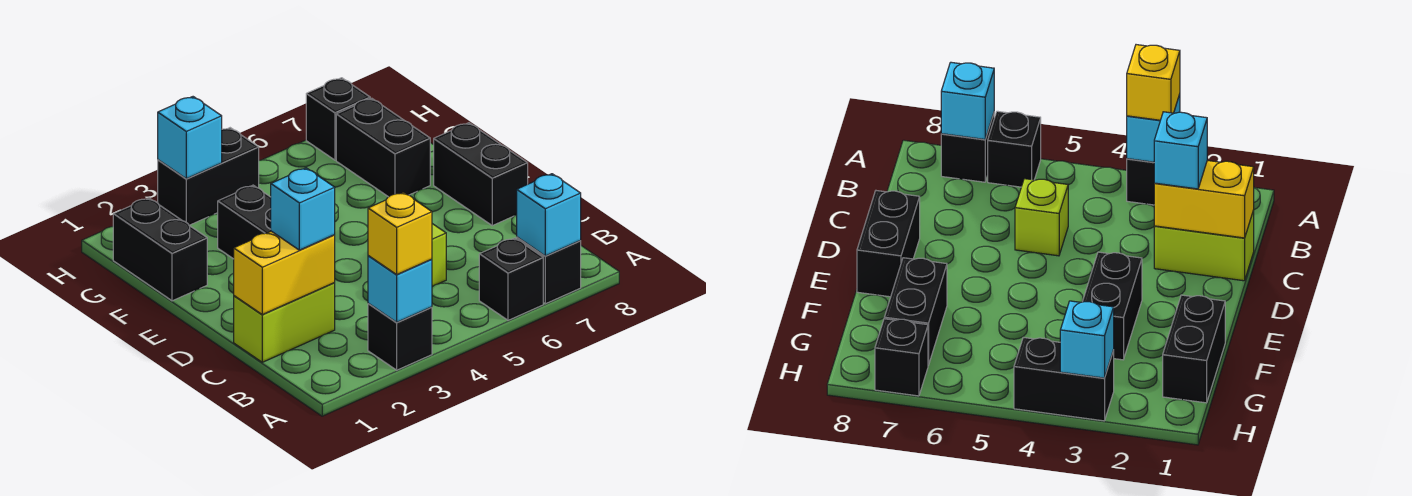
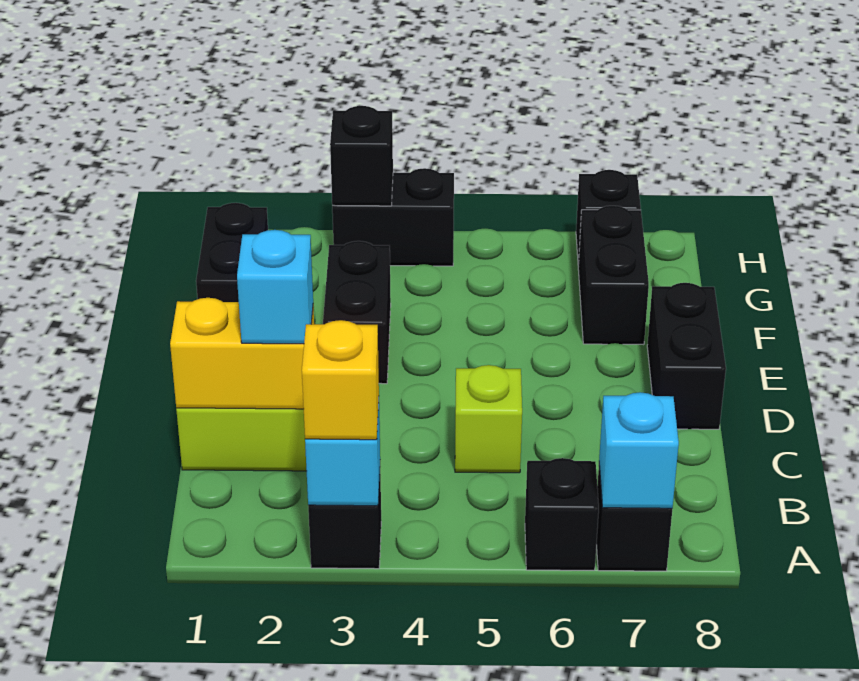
cyan brick H3 level 2 -> black brick H3 level 2

